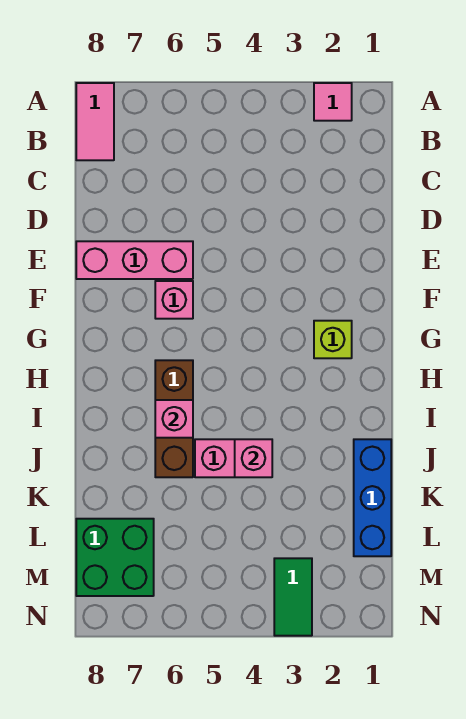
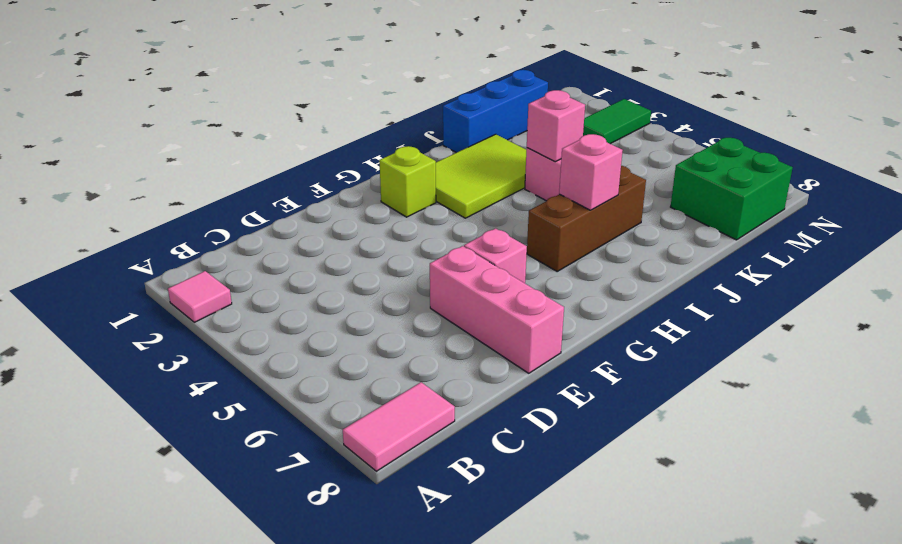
none -> lime tile H2:J3 level 1

